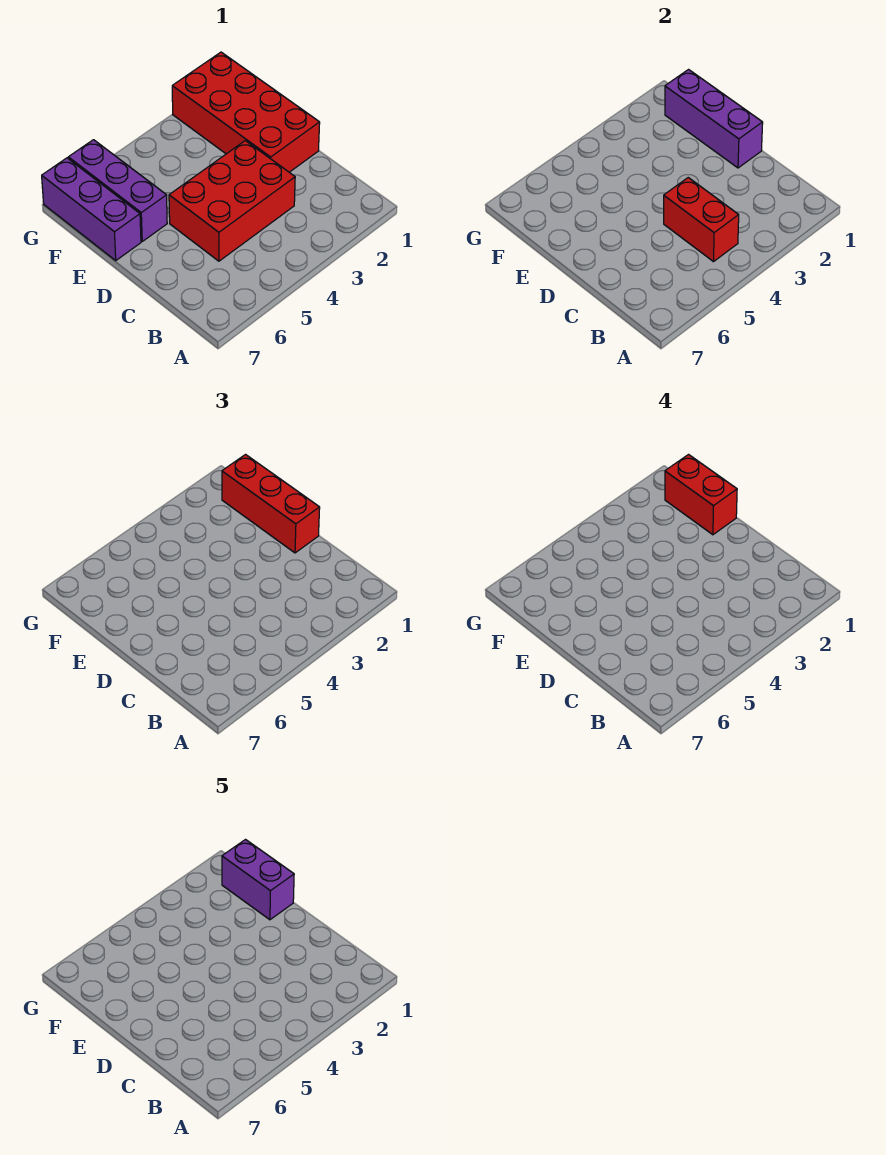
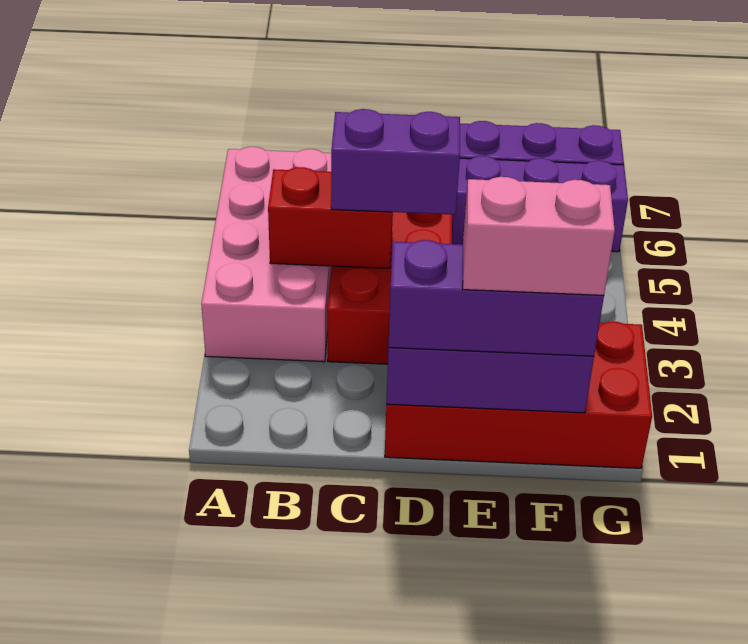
none -> pink brick A3:B6 level 1
red brick D1:F1 level 3 -> purple brick D1:F1 level 3
red brick E1:F1 level 4 -> pink brick E1:F1 level 4
purple brick E1:F1 level 5 -> purple brick C4:D4 level 3

